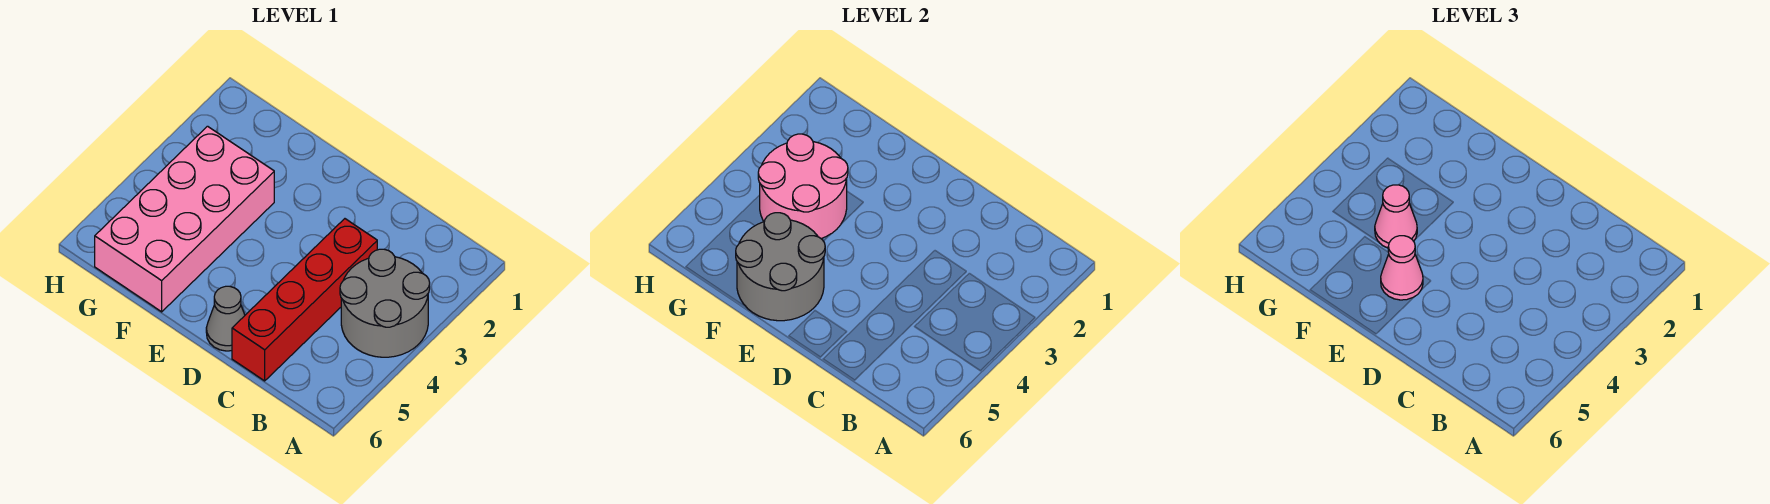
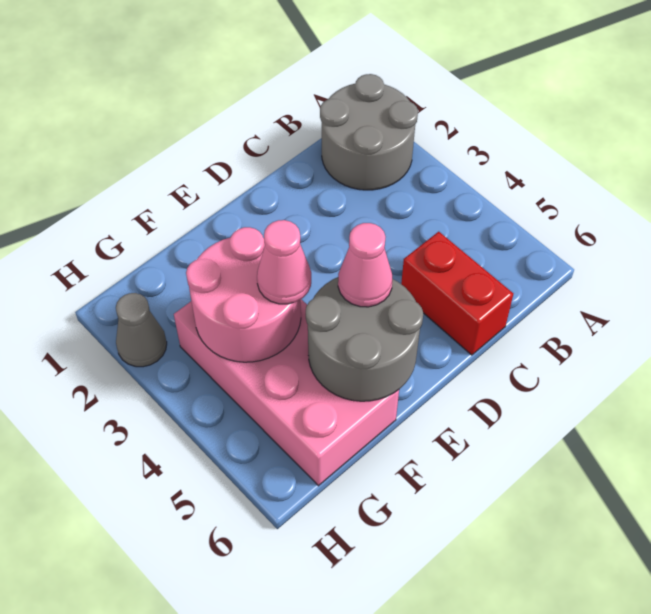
grey round brick A3:B4 level 1 -> grey round brick A1:B2 level 1
red brick C3:C6 level 1 -> red brick C5:C6 level 1
grey cone D6 level 1 -> grey cone H2 level 1

